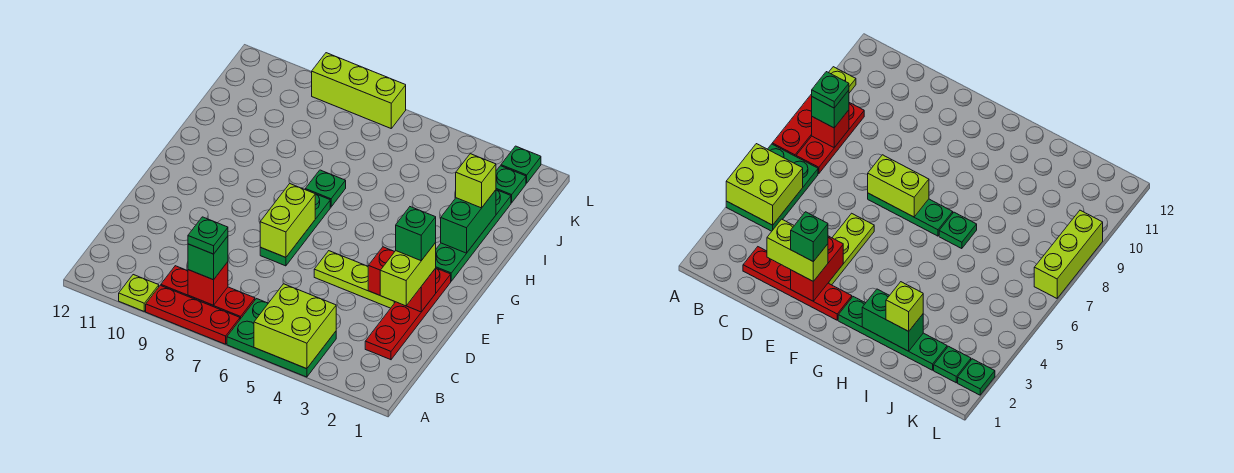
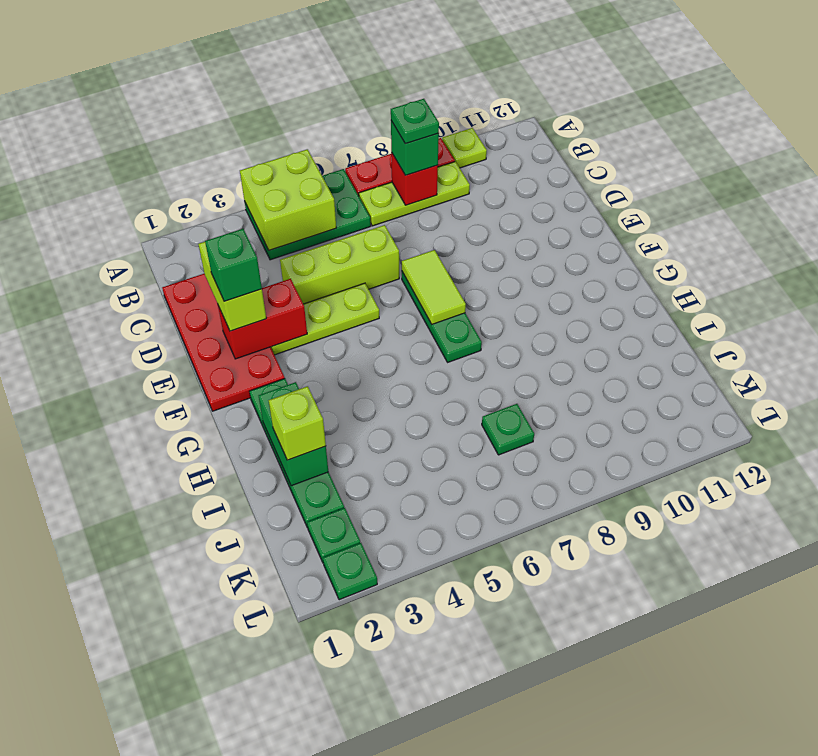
red plate B7:B9 level 1 -> lime plate B7:B9 level 1
red plate C2:F2 level 1 -> red plate C1:F2 level 1
lime brick E7:F7 level 2 -> lime tile E7:F7 level 2
green plate H7 level 1 -> green plate J7 level 1
lime brick L7:L9 level 1 -> lime brick D4:D6 level 1

